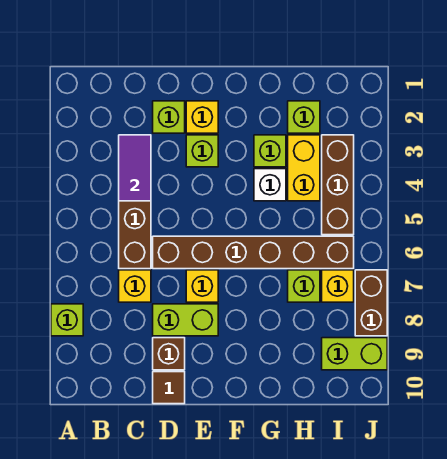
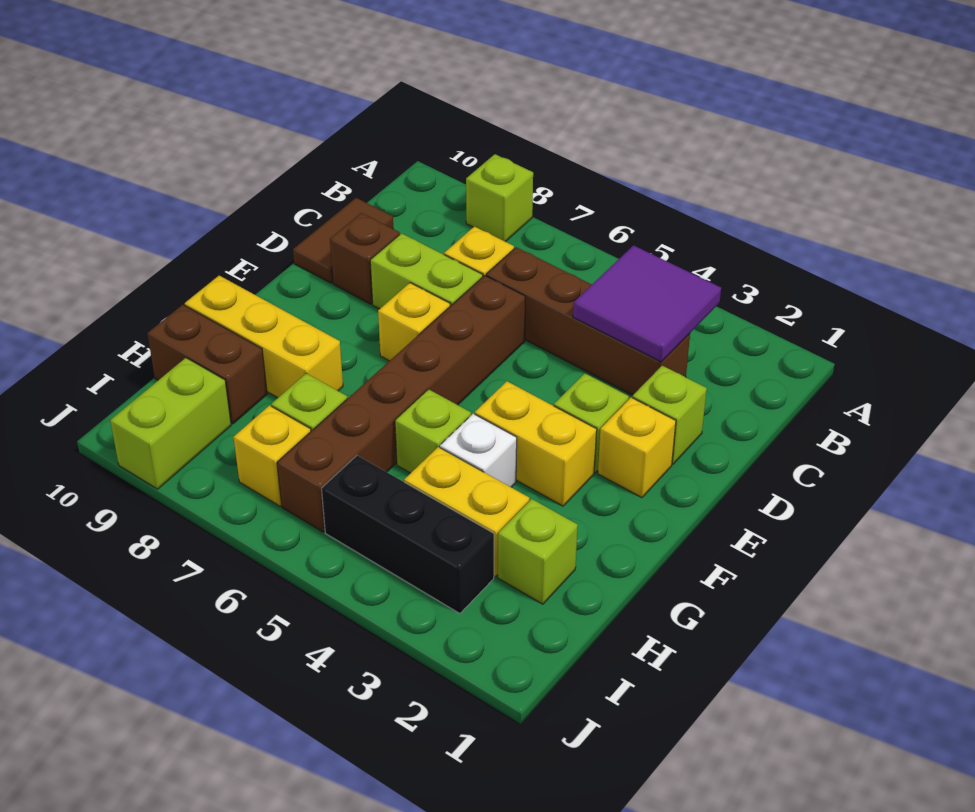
purple tile C3:C4 level 2 -> purple tile B3:C4 level 2
lime brick D8:E8 level 1 -> lime brick D7:D8 level 1
brown tile D10 level 1 -> brown tile C10:D10 level 1
none -> yellow brick F3:F4 level 1
lime brick G3 level 1 -> lime brick G5 level 1
none -> yellow brick G8:G10 level 1
brown brick I3:I5 level 1 -> black brick I3:I5 level 1
brown brick J7:J8 level 1 -> brown brick H9:H10 level 1

